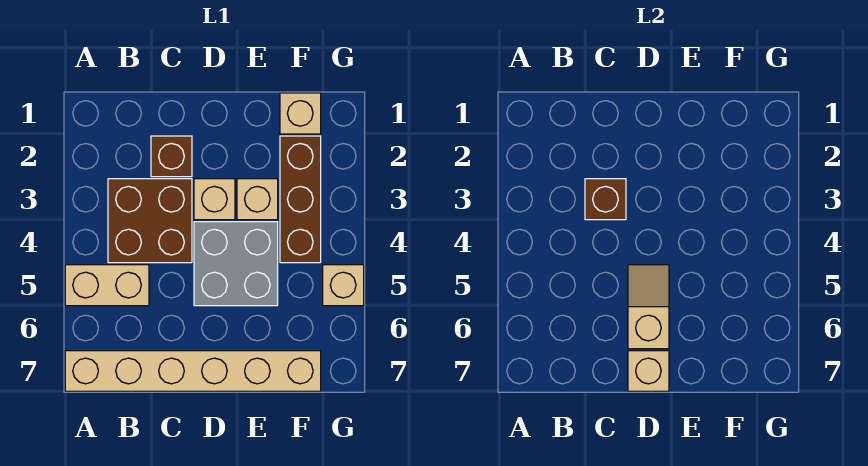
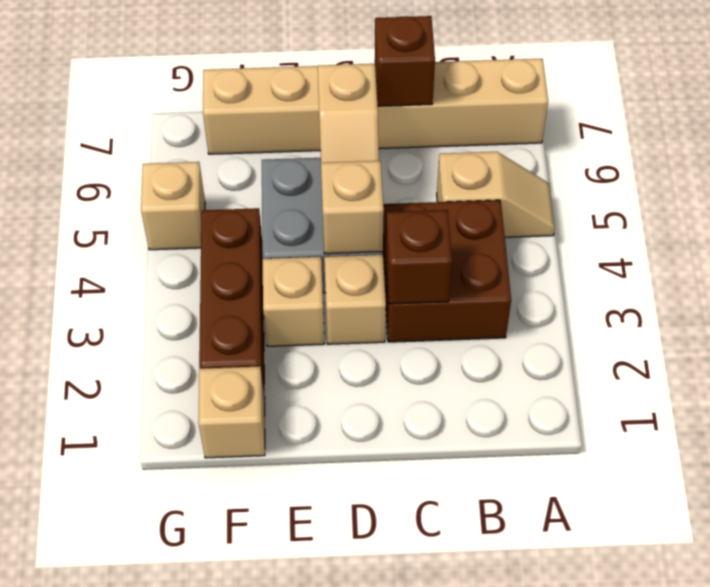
tan brick A5:B5 level 1 -> tan slope A5:B5 level 1 top B
brown brick C2 level 1 -> brown brick C7 level 2
tan brick D7 level 2 -> tan brick D4 level 2

